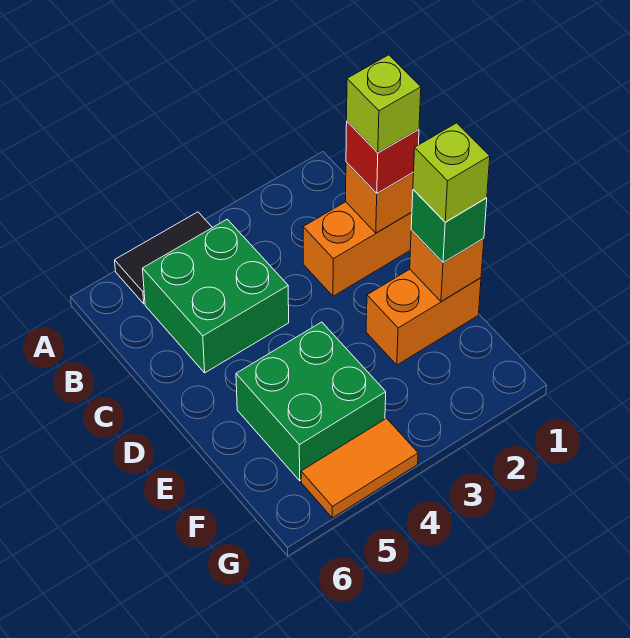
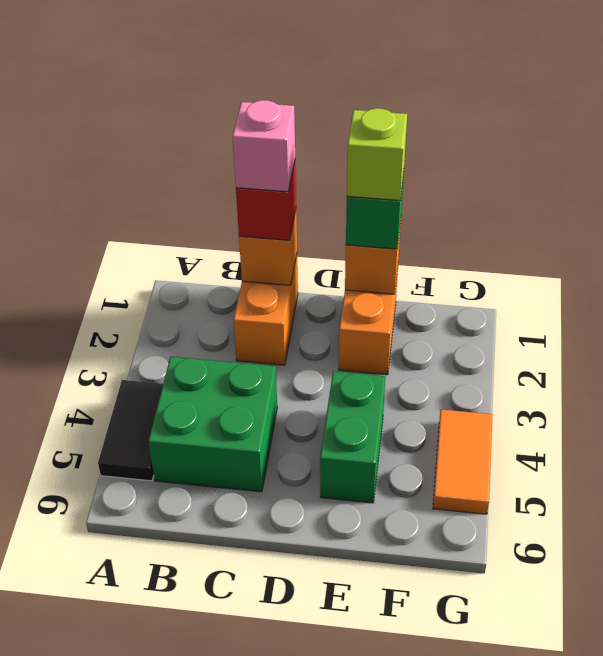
lime brick C1 level 4 -> pink brick C1 level 4
green brick E4:F5 level 1 -> green brick E4:E5 level 1

